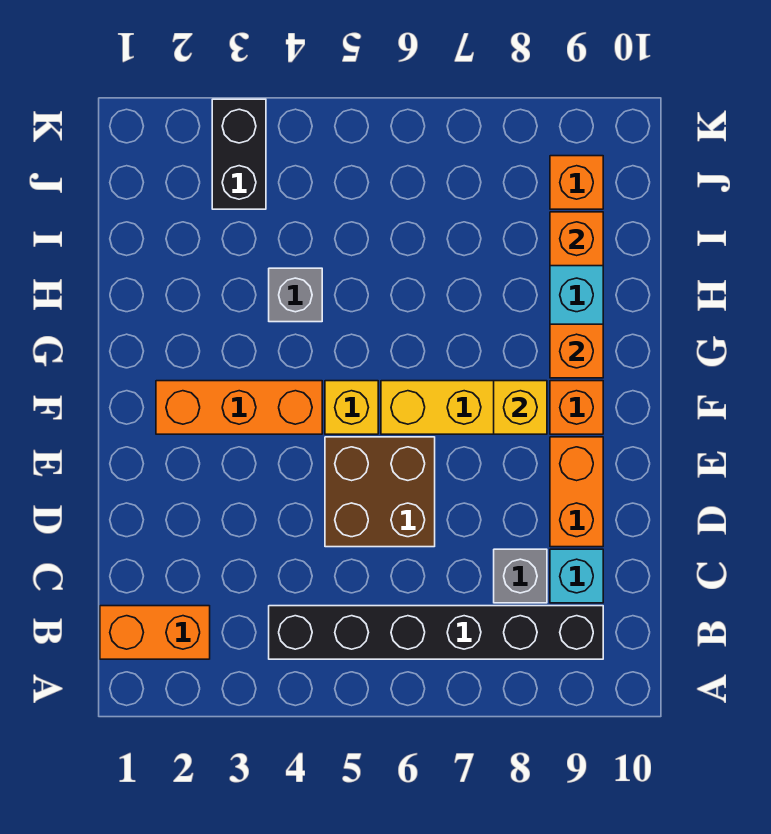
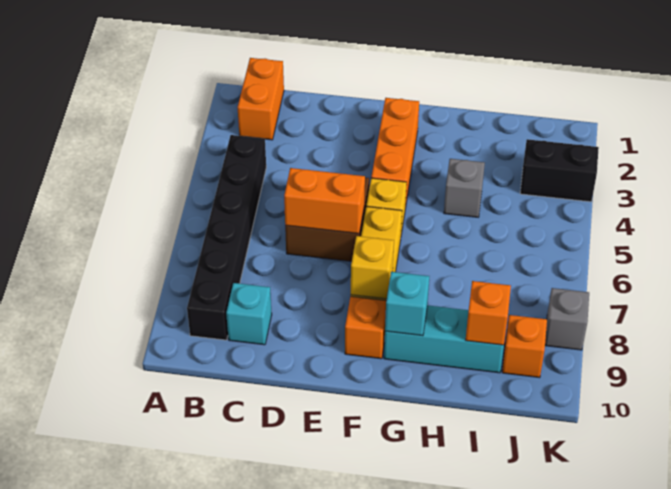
grey brick C8 level 1 -> grey brick K8 level 1
orange brick D9:E9 level 1 -> orange brick D6:E6 level 2
orange brick G9 level 2 -> cyan brick G9 level 2

